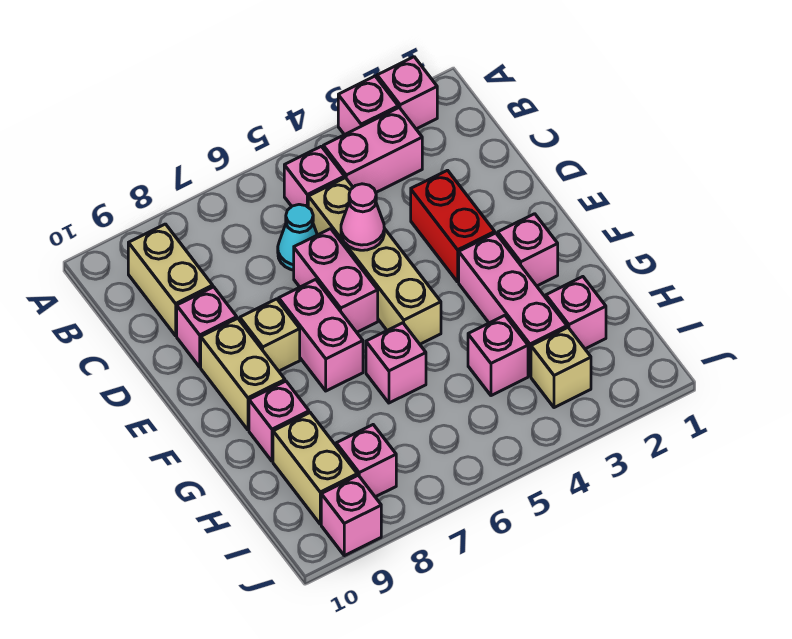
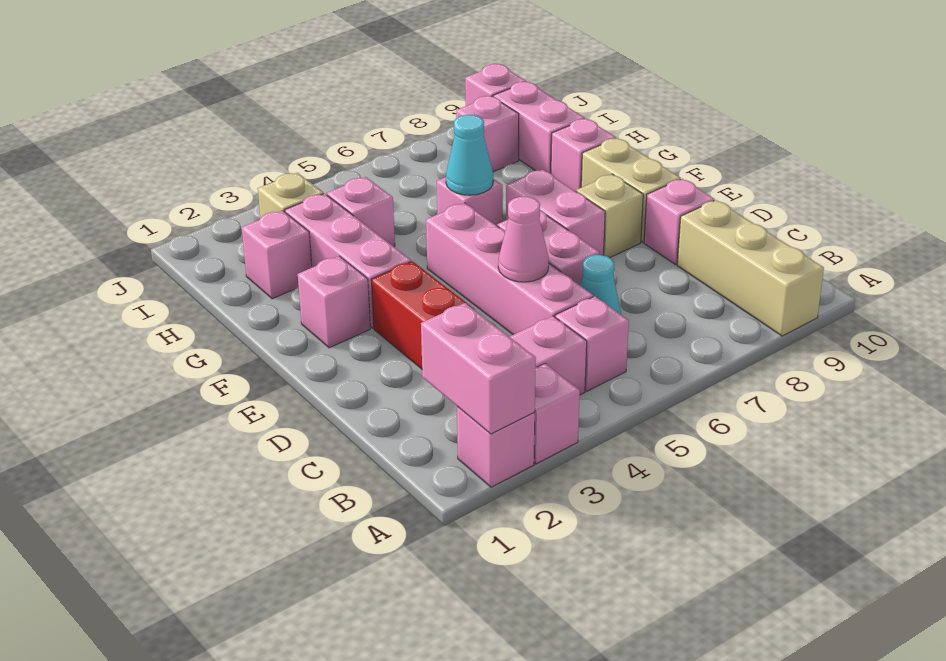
none -> pink brick A2:B2 level 2
tan brick B9:C9 level 1 -> tan brick A9:C9 level 1
tan brick C5:F5 level 1 -> pink brick C5:F5 level 1
none -> cyan cone G6 level 2
tan brick H9:I9 level 1 -> pink brick H9:I9 level 1

